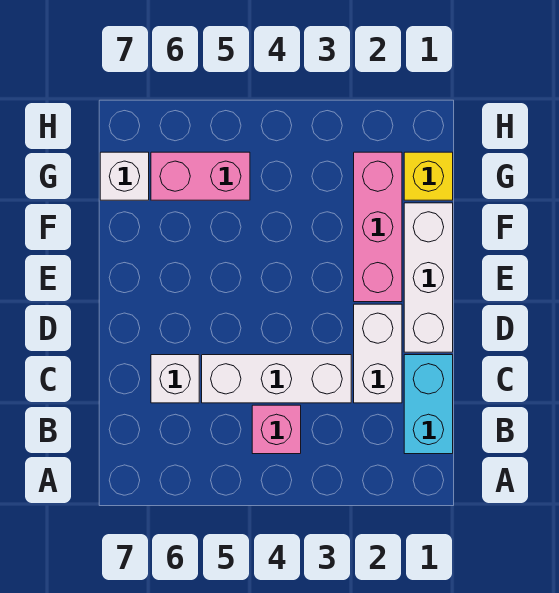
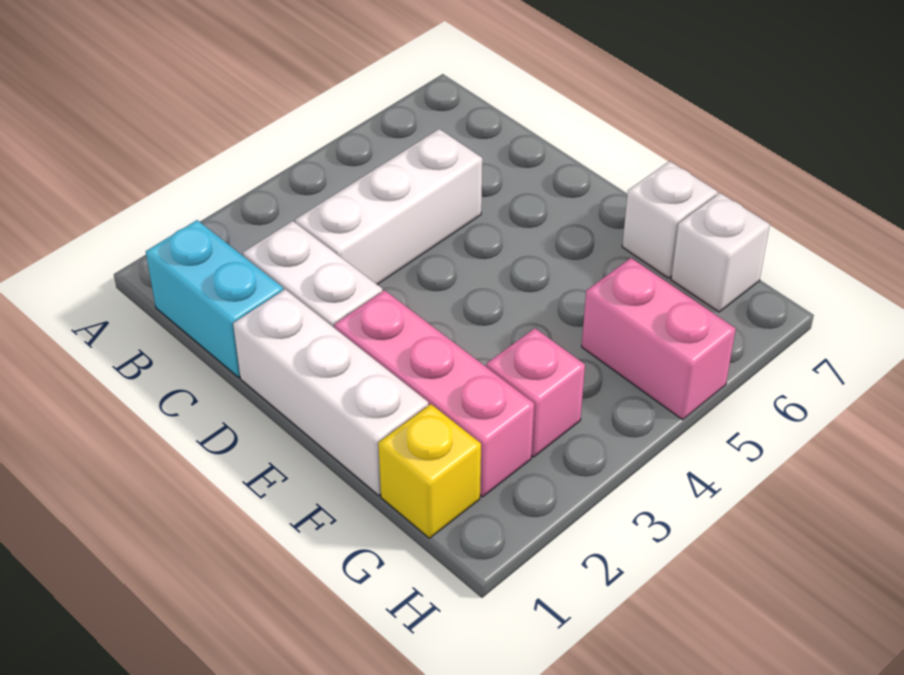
pink brick B4 level 1 -> pink brick G3 level 1
white brick C6 level 1 -> white brick F7 level 1
pink brick G5:G6 level 1 -> pink brick G5:H5 level 1

